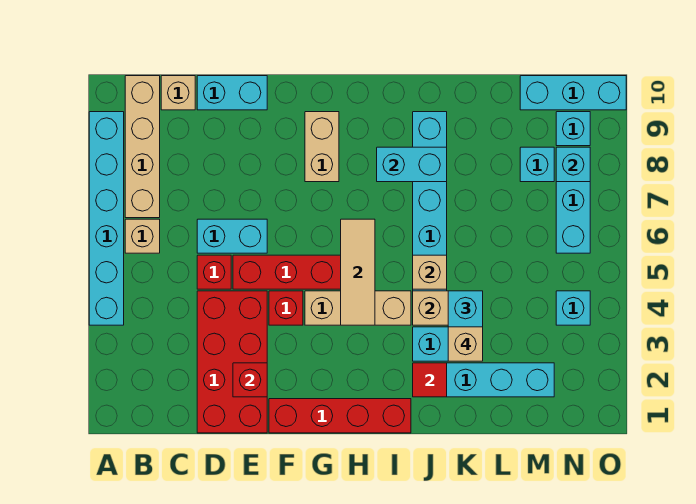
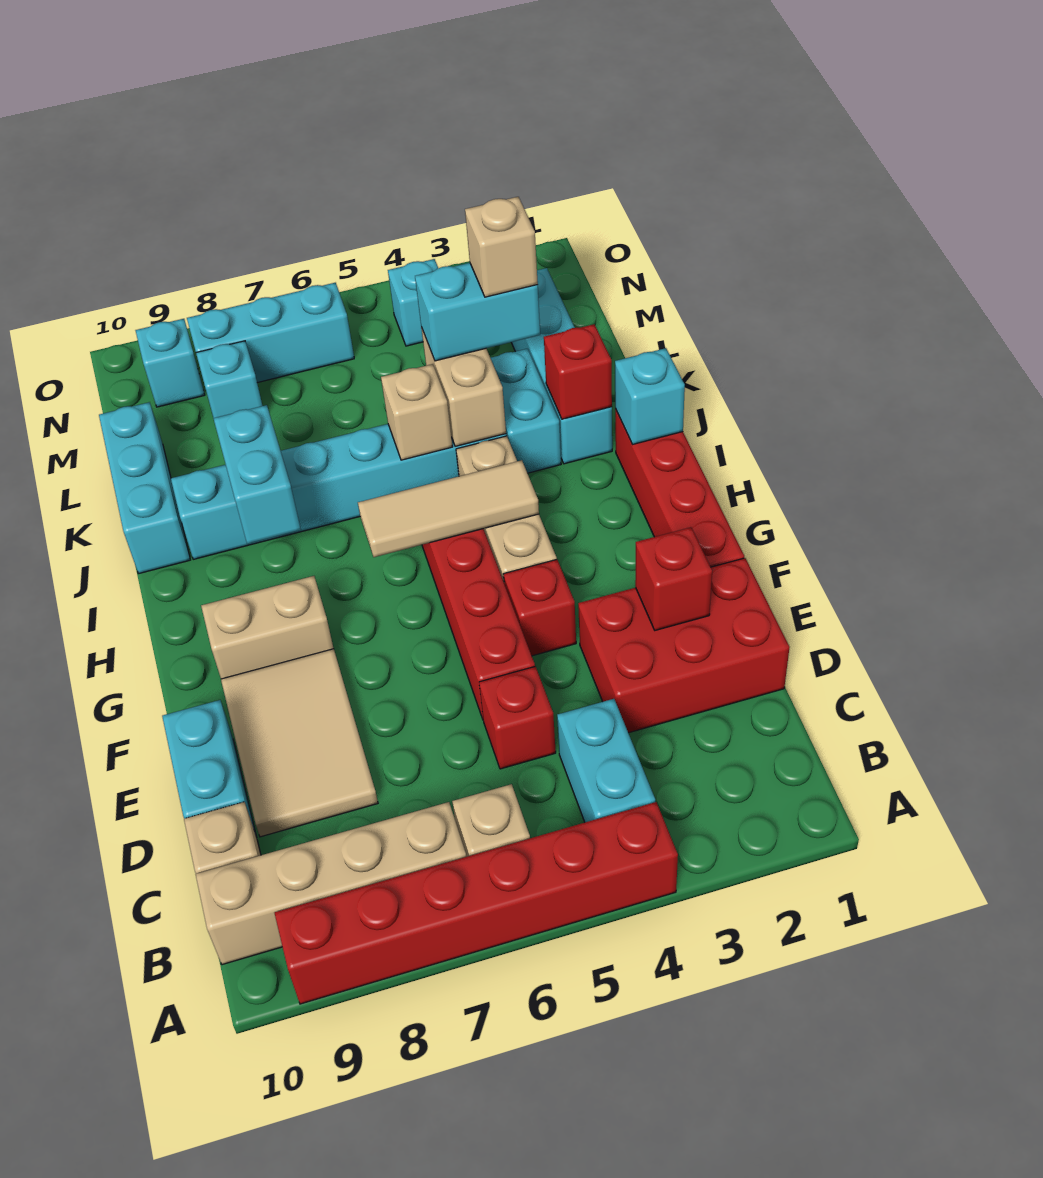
cyan brick A4:A9 level 1 -> red brick A4:A9 level 1
red brick D1:E4 level 1 -> red brick D1:E3 level 1
cyan brick D6:E6 level 1 -> cyan brick B4:C4 level 1
none -> tan tile D8:F9 level 1
red tile J2 level 2 -> red brick J2 level 2
cyan brick M10:O10 level 1 -> cyan brick J10:L10 level 1
cyan brick N8 level 2 -> cyan brick I1 level 2

